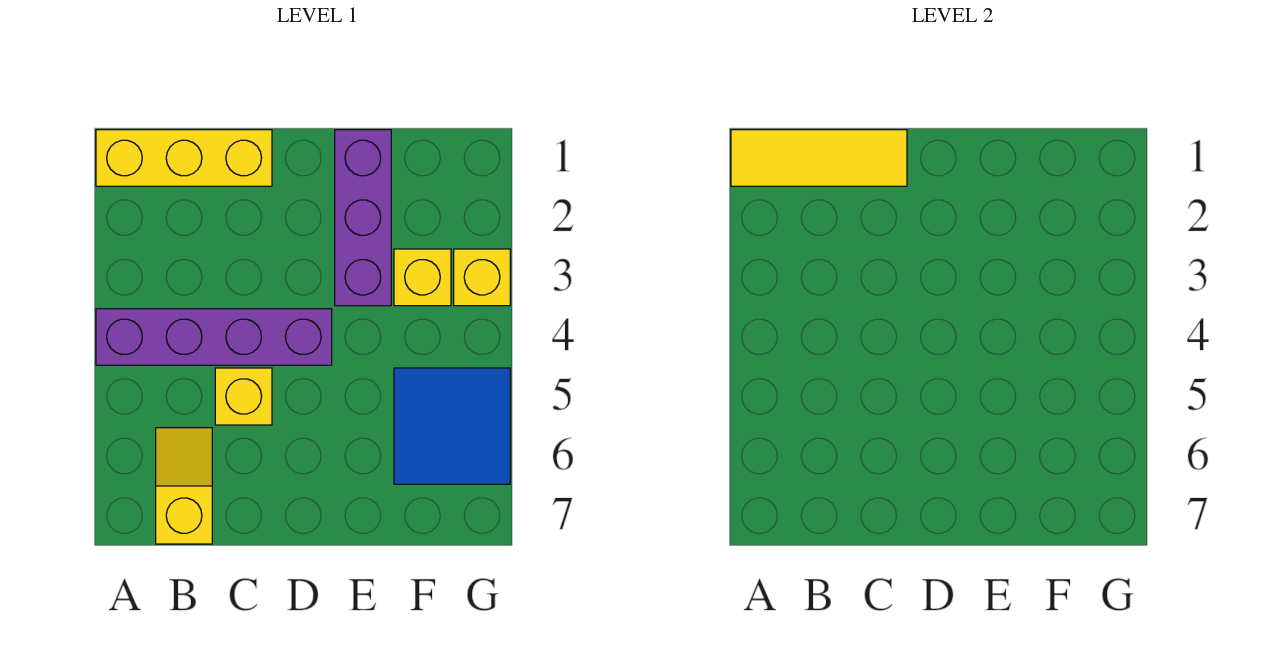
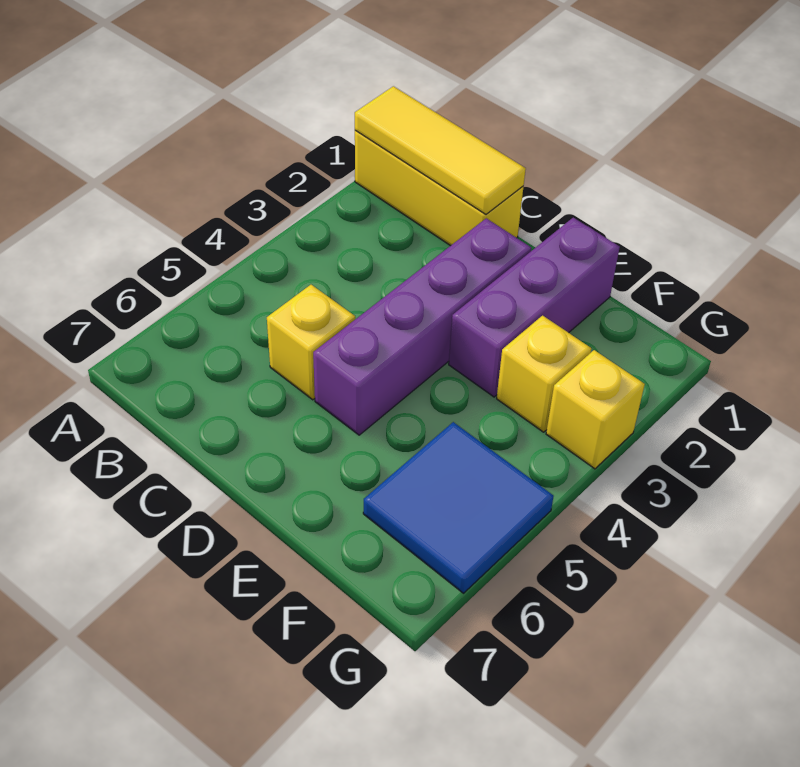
purple brick A4:D4 level 1 -> purple brick D2:D5 level 1
yellow slope B6:B7 level 1 top 7 -> none

